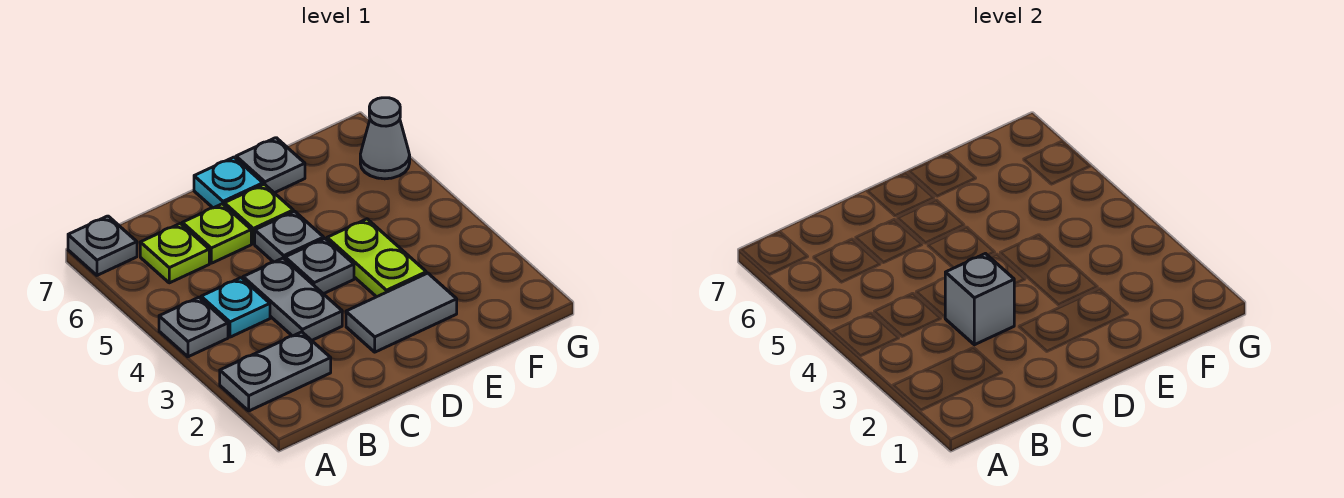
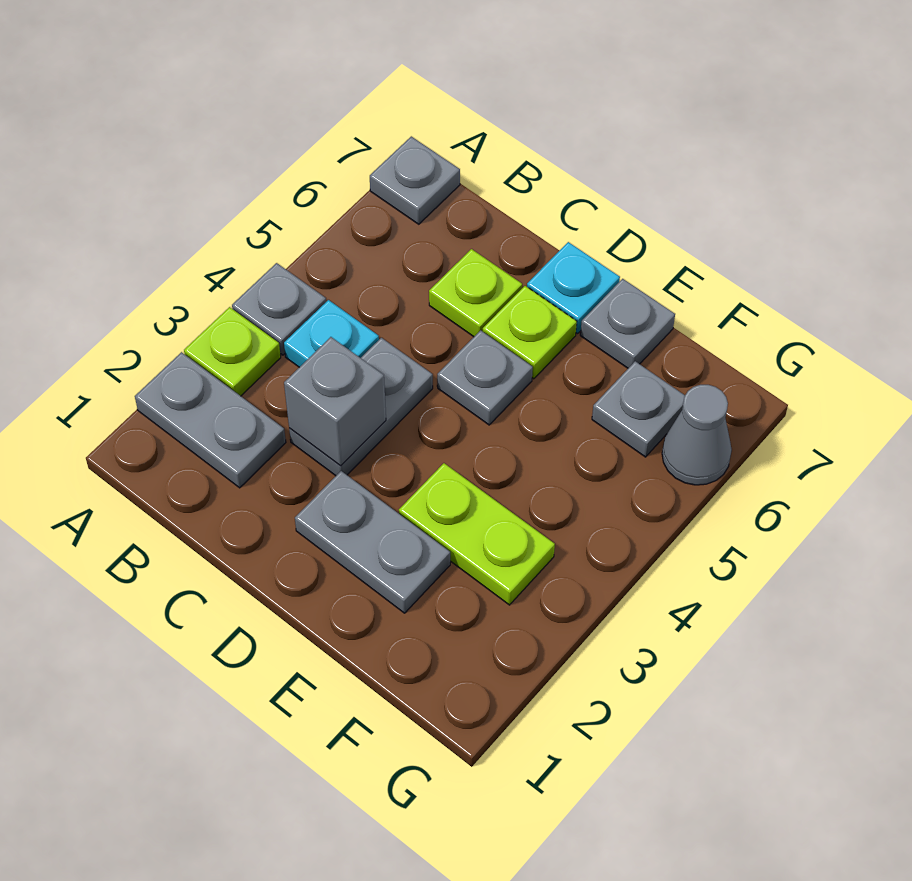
lime plate B6 level 1 -> lime plate A3 level 1
grey tile D2:E2 level 1 -> grey plate D2:E2 level 1
grey plate D4 level 1 -> grey plate F6 level 1
lime plate E3:E4 level 1 -> lime plate E3:F3 level 1

